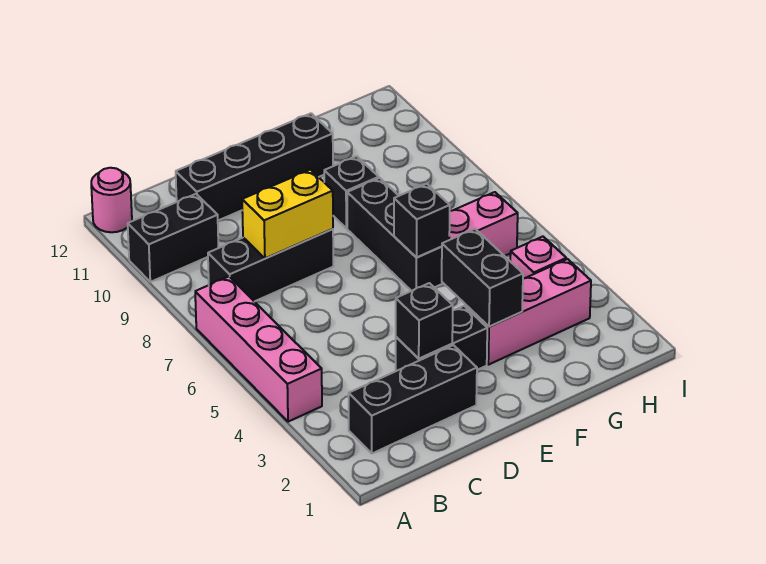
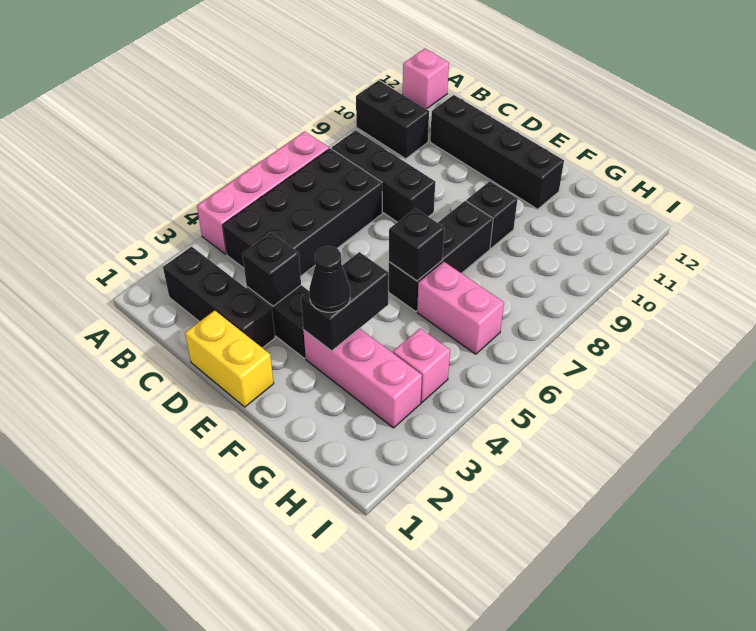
pink round brick A12 level 1 -> pink brick A12 level 1
none -> black brick B4:C7 level 1
yellow brick C8:D8 level 2 -> yellow brick D1:E1 level 1
none -> black cone F3 level 3

